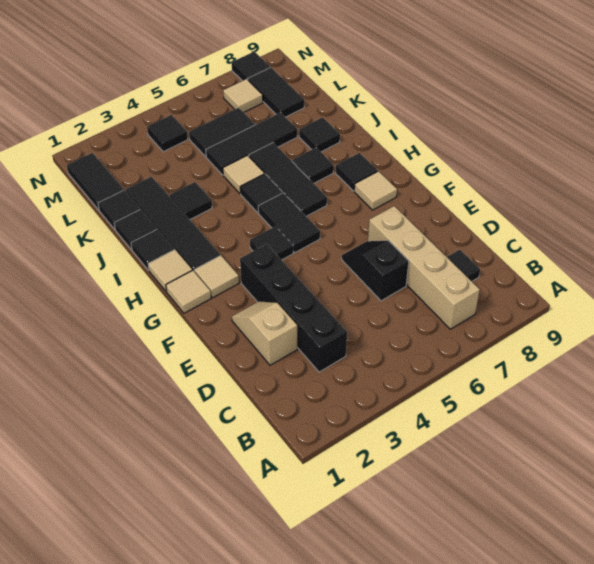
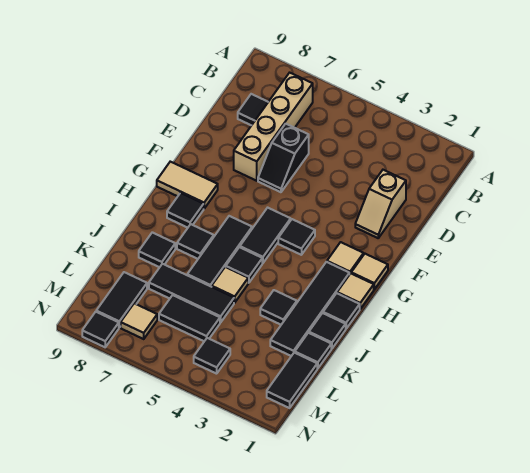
black brick C3:F3 level 1 -> none
tan tile G8 level 1 -> tan tile G8:G9 level 1

